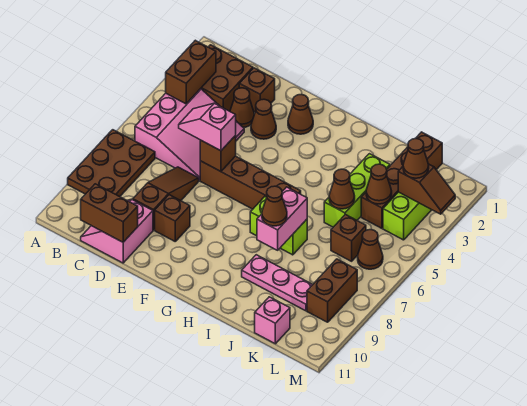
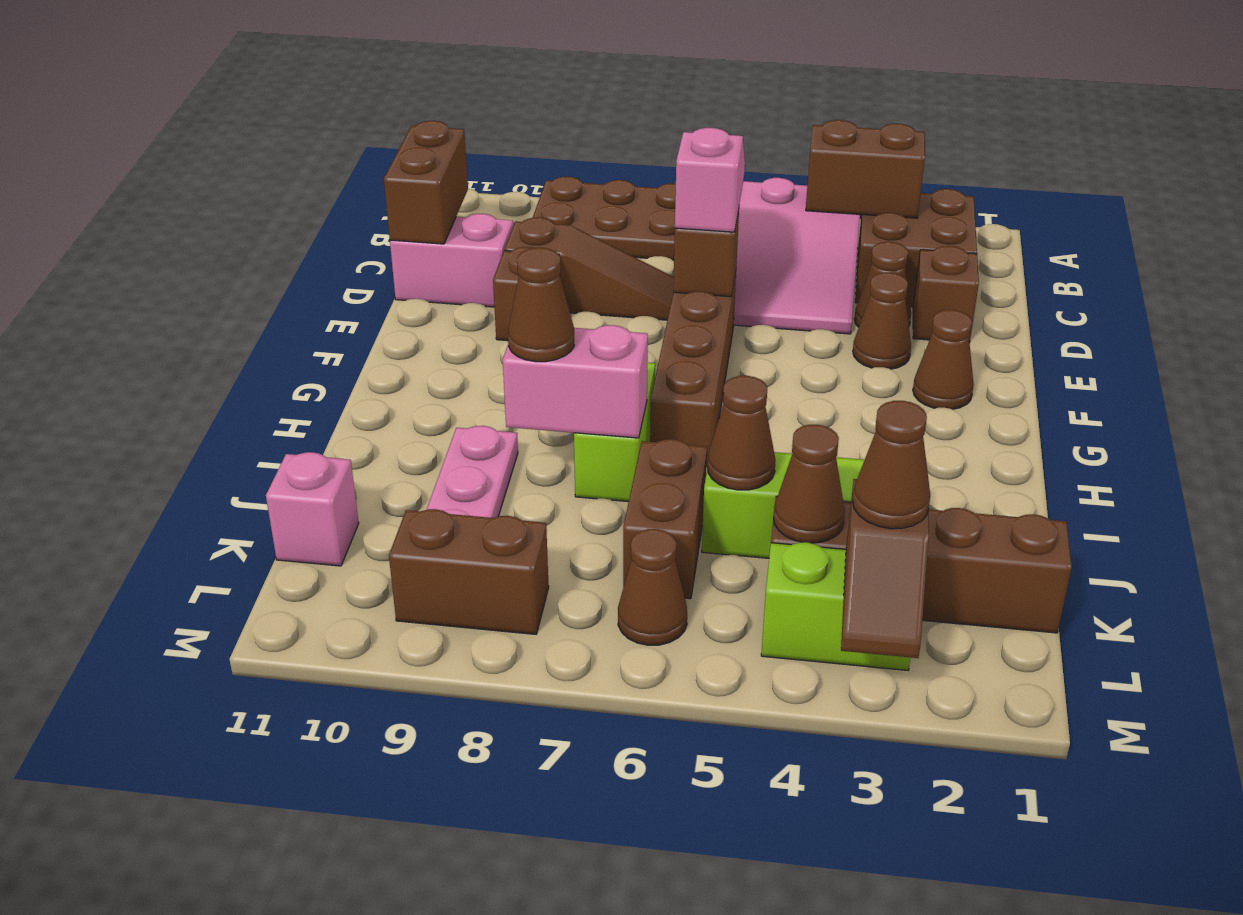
brown brick K6 level 1 -> brown brick J6:K6 level 1

